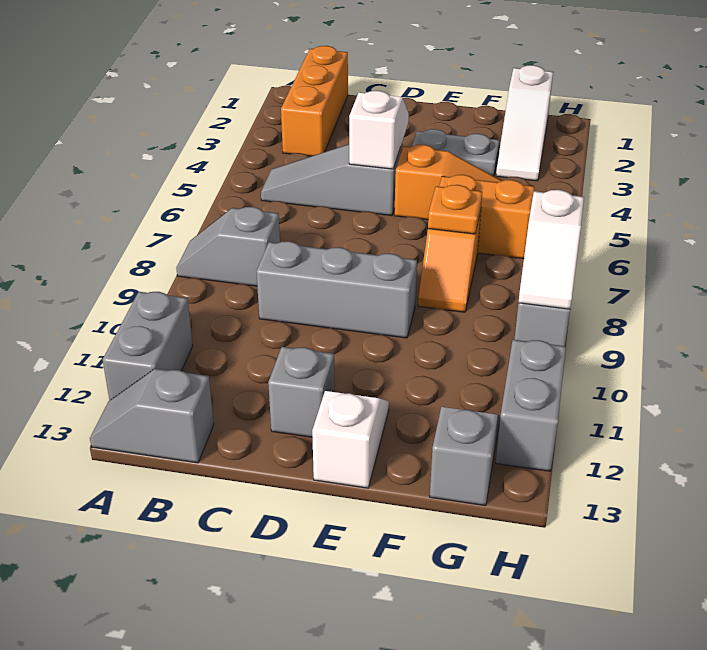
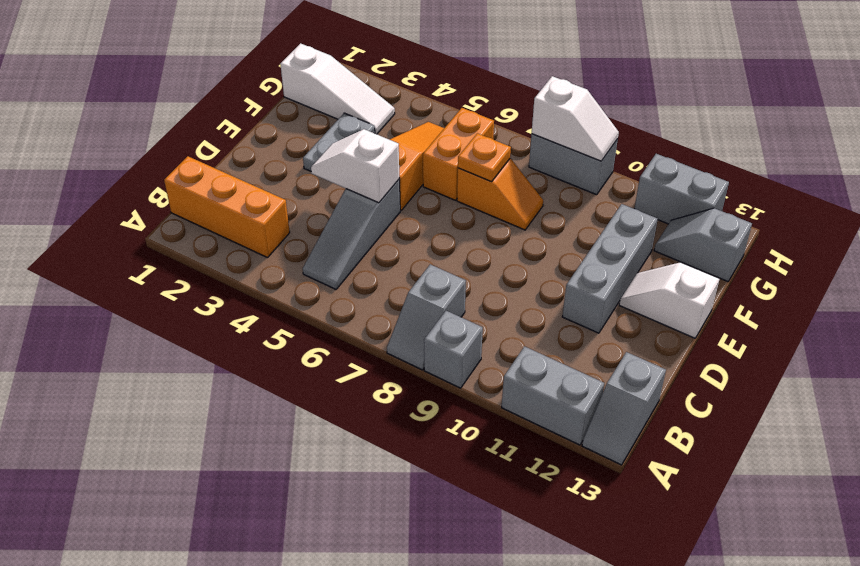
grey brick C9:E9 level 1 -> grey brick D11:F11 level 1
grey brick D12 level 1 -> grey brick A9 level 1

